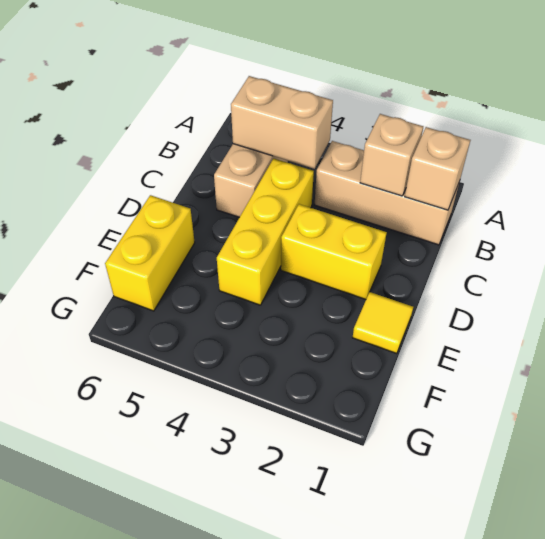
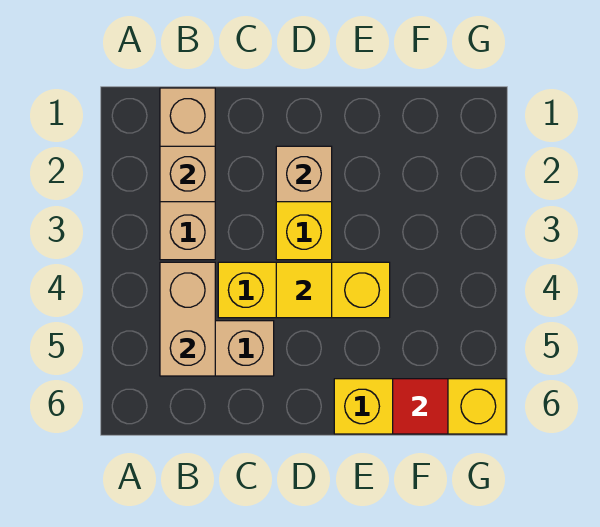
tan brick B1 level 2 -> tan brick D2 level 2
yellow tile E1 level 1 -> yellow tile D4 level 2
yellow brick E6:F6 level 1 -> yellow brick E6:G6 level 1
none -> red tile F6 level 2

